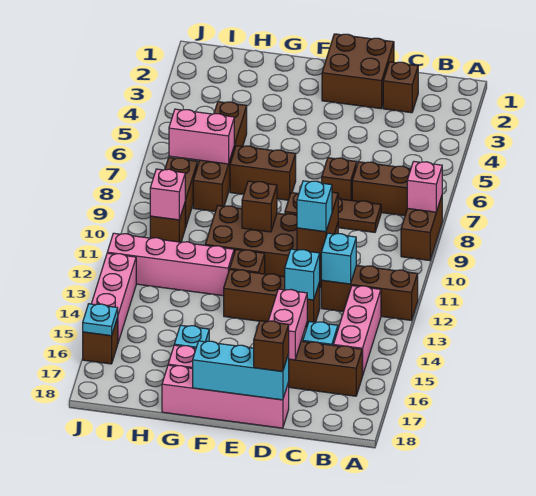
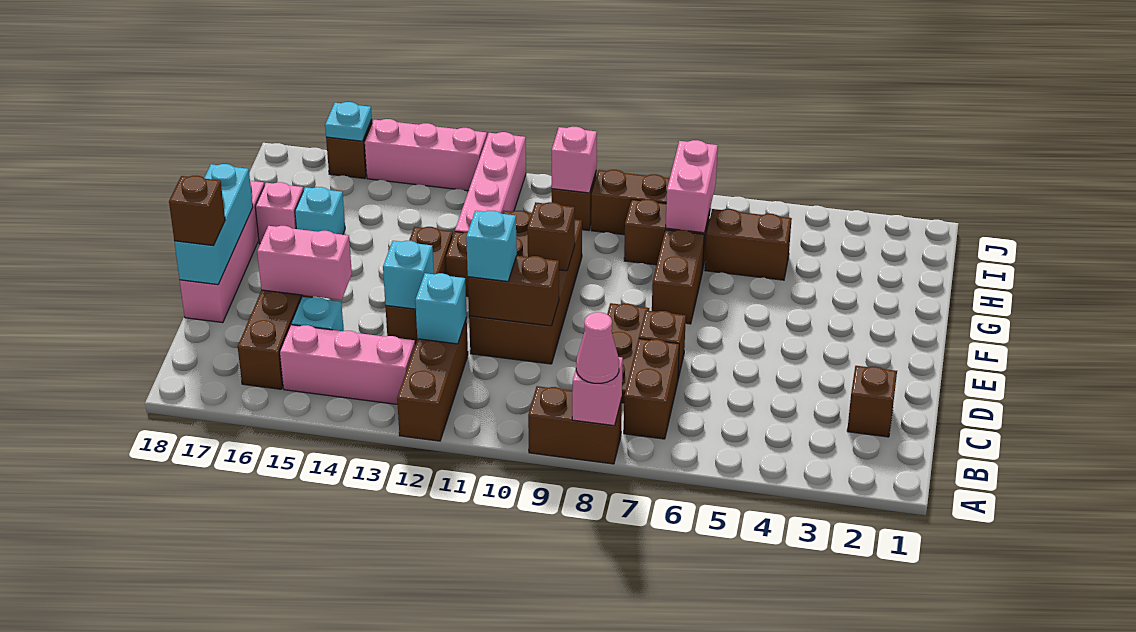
none -> pink cone A8 level 3
brown brick D1:E2 level 1 -> none

